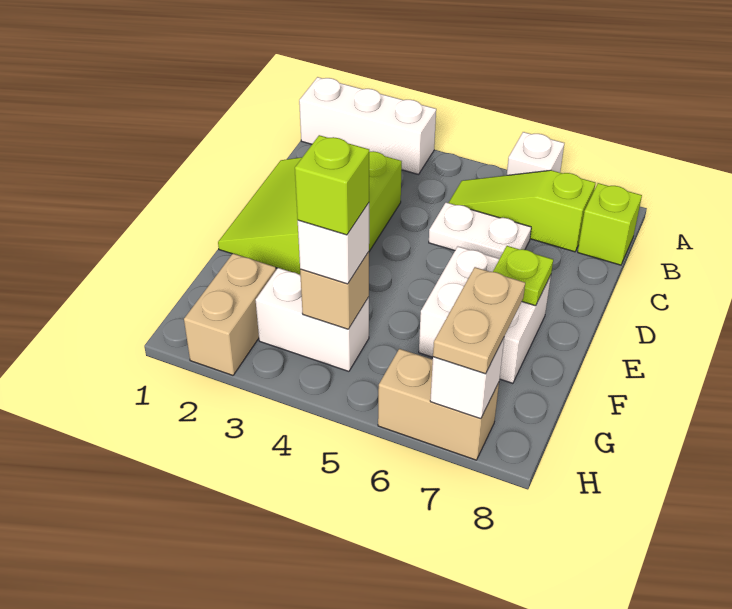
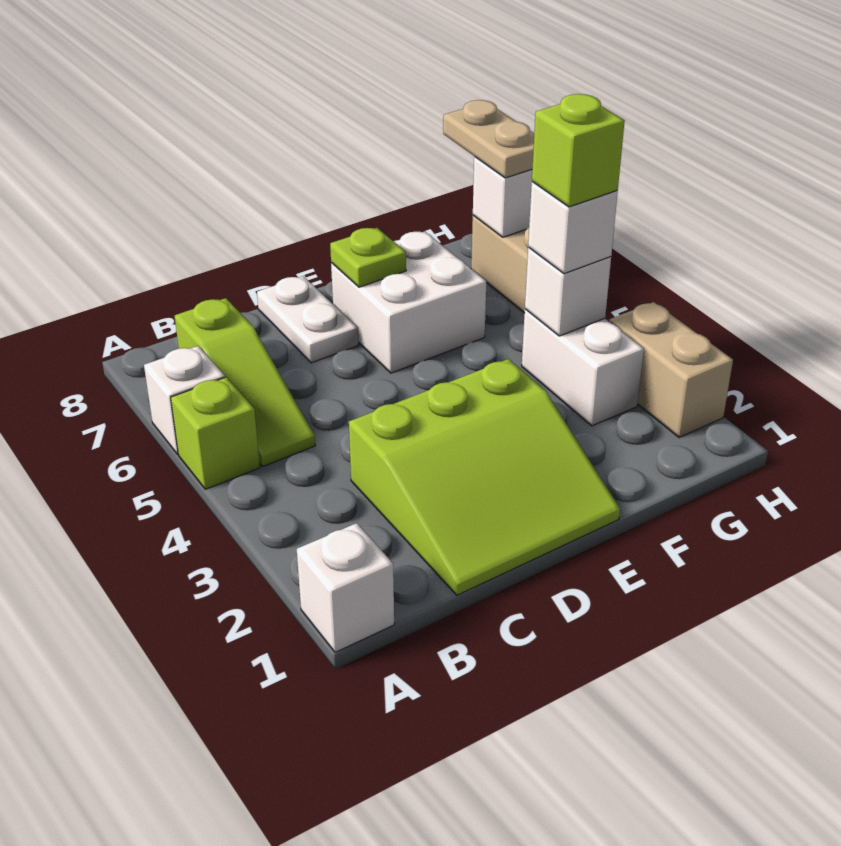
white brick A1:A3 level 1 -> white brick A1 level 1
lime brick B8 level 1 -> lime brick A5 level 1
white plate C5:C6 level 1 -> white plate D7:D8 level 1
tan brick G2:H2 level 1 -> tan brick H2:H3 level 1
tan brick G4 level 2 -> white brick G4 level 2
tan plate G7:H7 level 3 -> tan plate H7:H8 level 3

